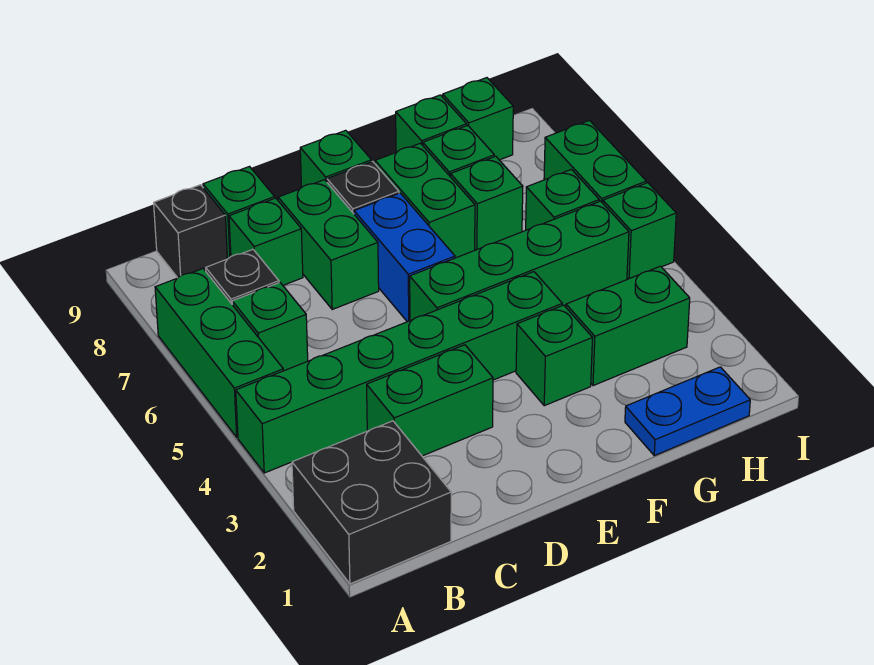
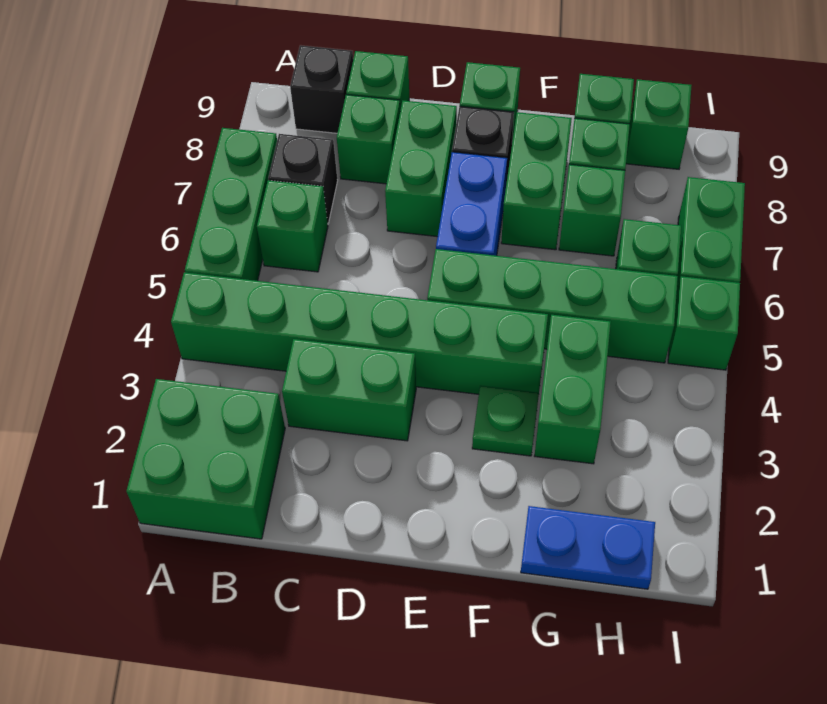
black brick A1:B2 level 1 -> green brick A1:B2 level 1
green brick F3 level 1 -> green plate F3 level 1
green brick G3:H3 level 1 -> green brick G3:G4 level 1

